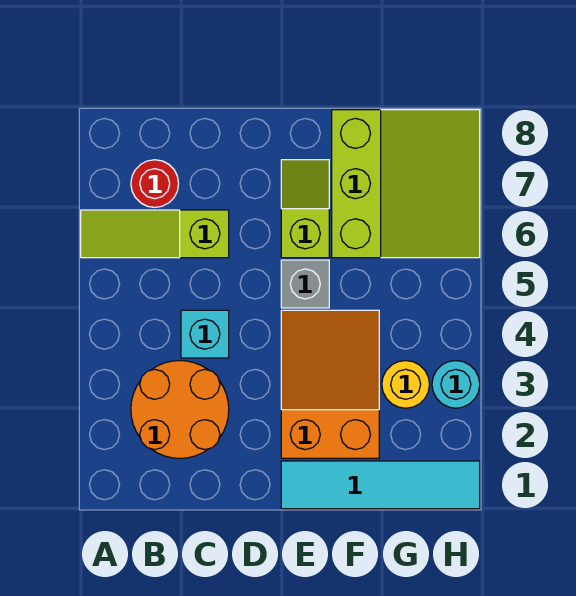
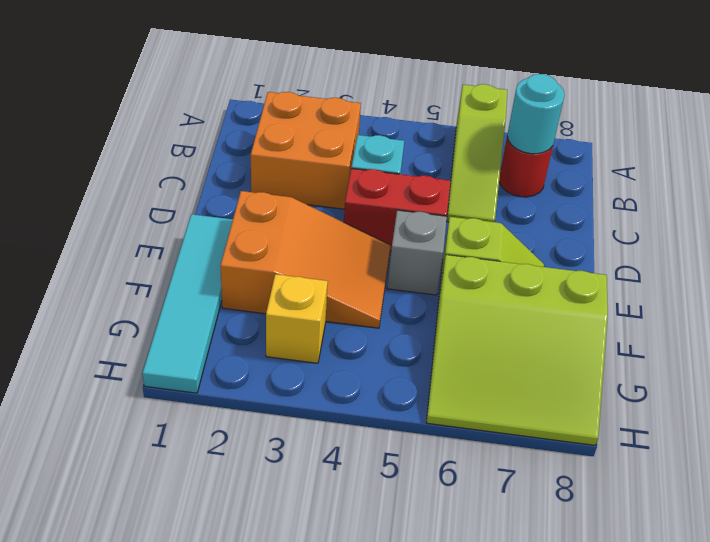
lime slope A6:C6 level 1 top C -> lime slope A6:C6 level 1 top A
orange round brick B2:C3 level 1 -> orange brick B2:C3 level 1
none -> red brick D4:D5 level 1
yellow round brick G3 level 1 -> yellow brick G3 level 1
cyan round brick H3 level 1 -> cyan round brick B7 level 2

